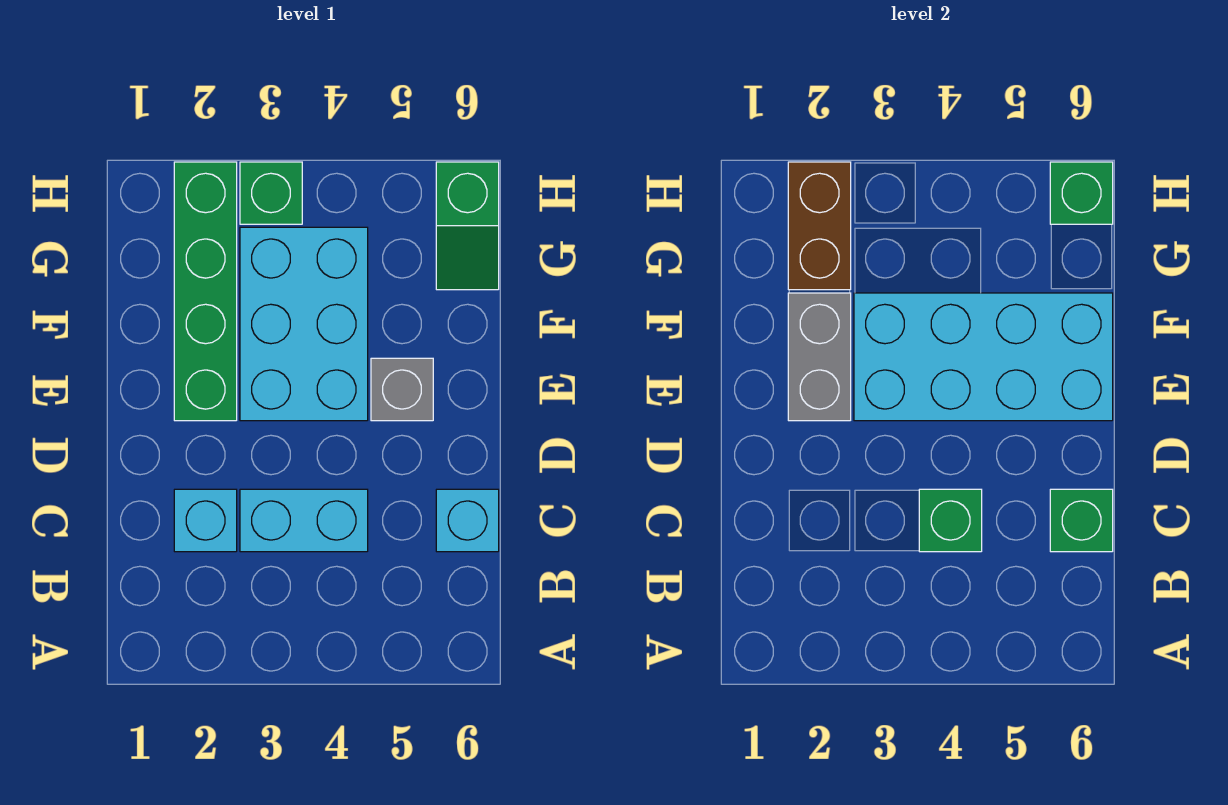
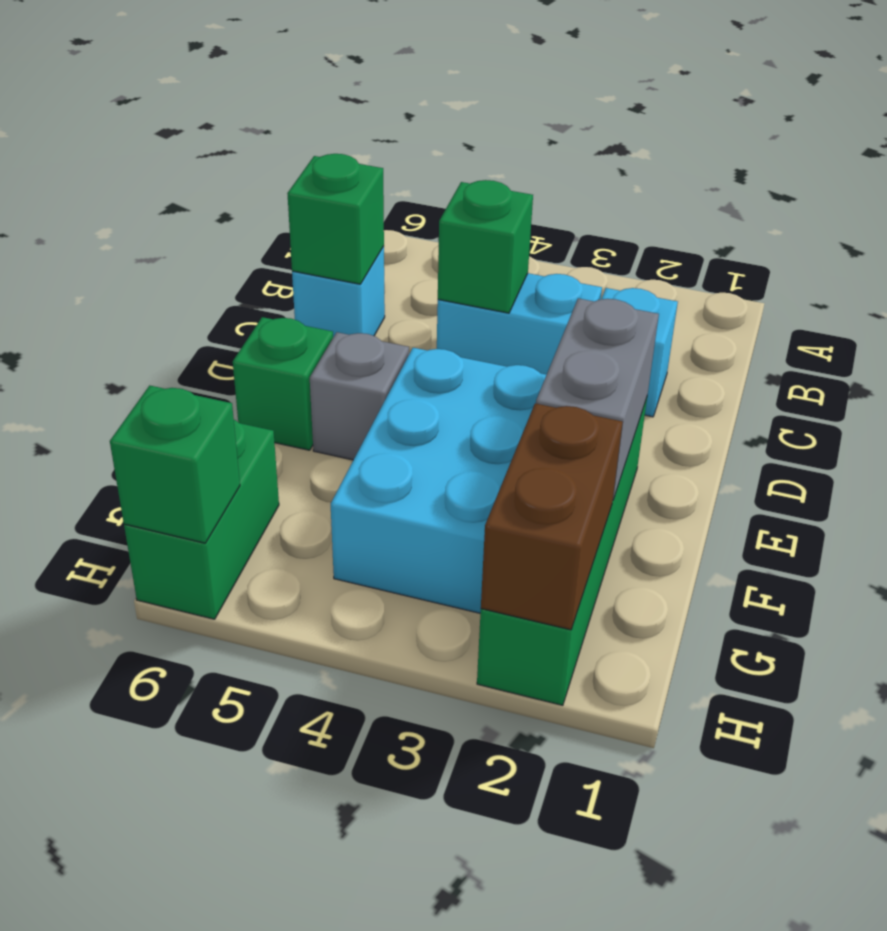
cyan brick E3:F6 level 2 -> none
green slope G6:H6 level 1 top H -> green brick G6:H6 level 1
green brick H3 level 1 -> green brick E6 level 1

